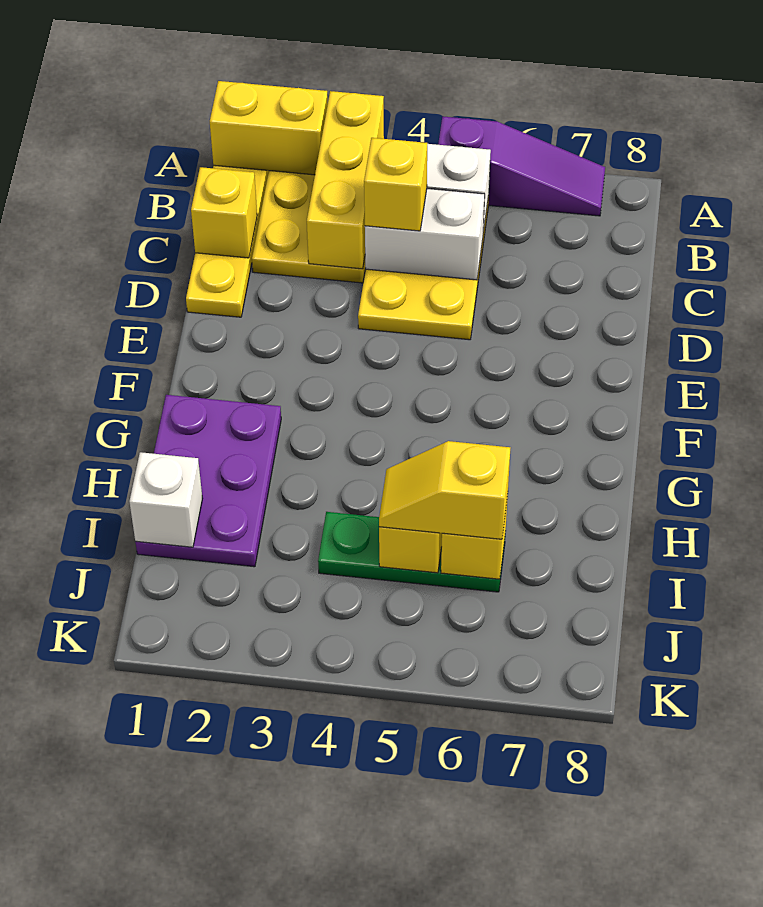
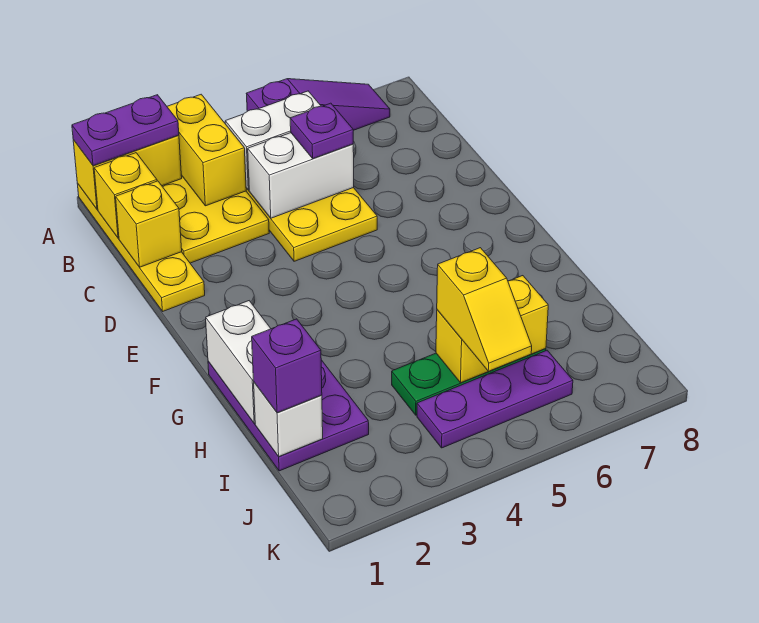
none -> purple plate A1:A2 level 3
yellow brick A3:C3 level 2 -> yellow brick A3:B3 level 2
yellow brick C4 level 3 -> yellow brick B1 level 2
none -> purple plate C5 level 3
none -> white brick G1:H1 level 2
none -> purple brick I1 level 3
yellow slope I5:I6 level 3 top 6 -> yellow slope I5:J5 level 3 top I
none -> purple plate J4:J6 level 1

